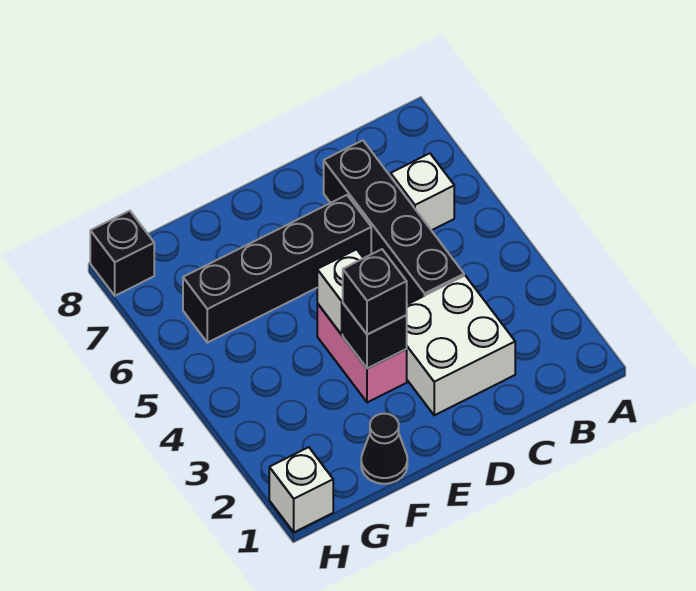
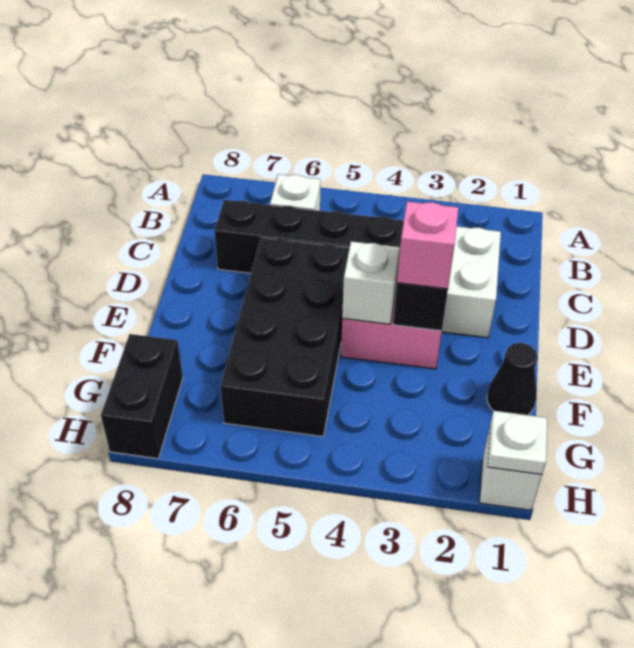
black brick D6:G6 level 1 -> black brick D5:G6 level 1
black brick E3 level 3 -> pink brick E3 level 3
none -> white plate H1 level 2
black brick H8 level 1 -> black brick G8:H8 level 1

